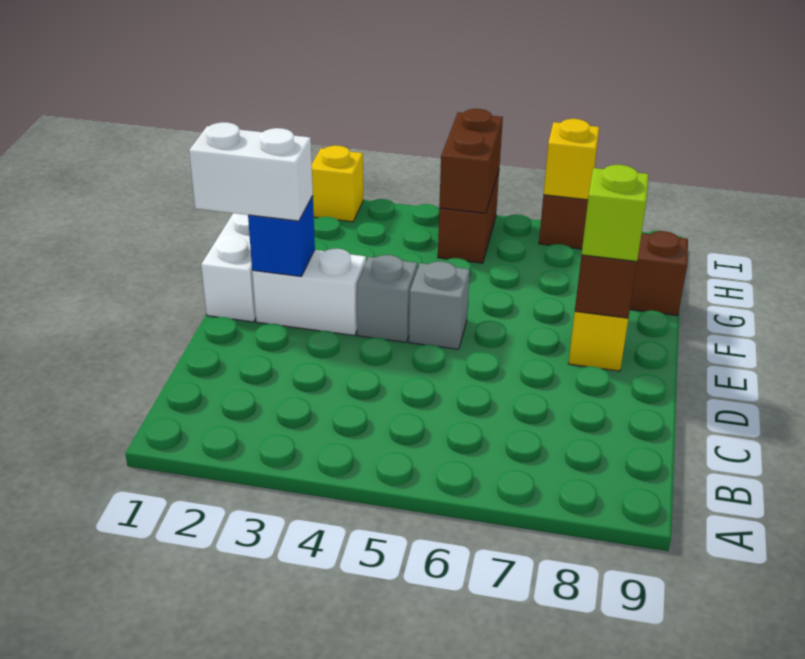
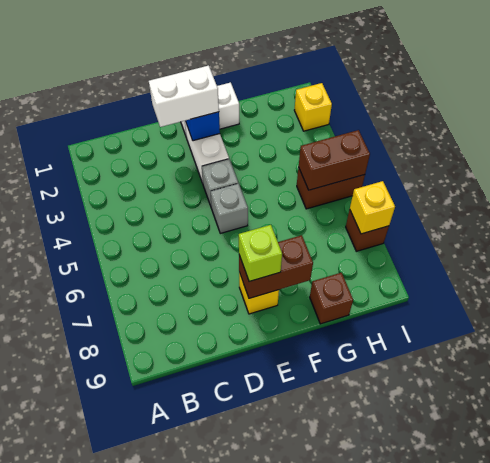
white brick E1:E2 level 3 -> white brick D2:E2 level 3

